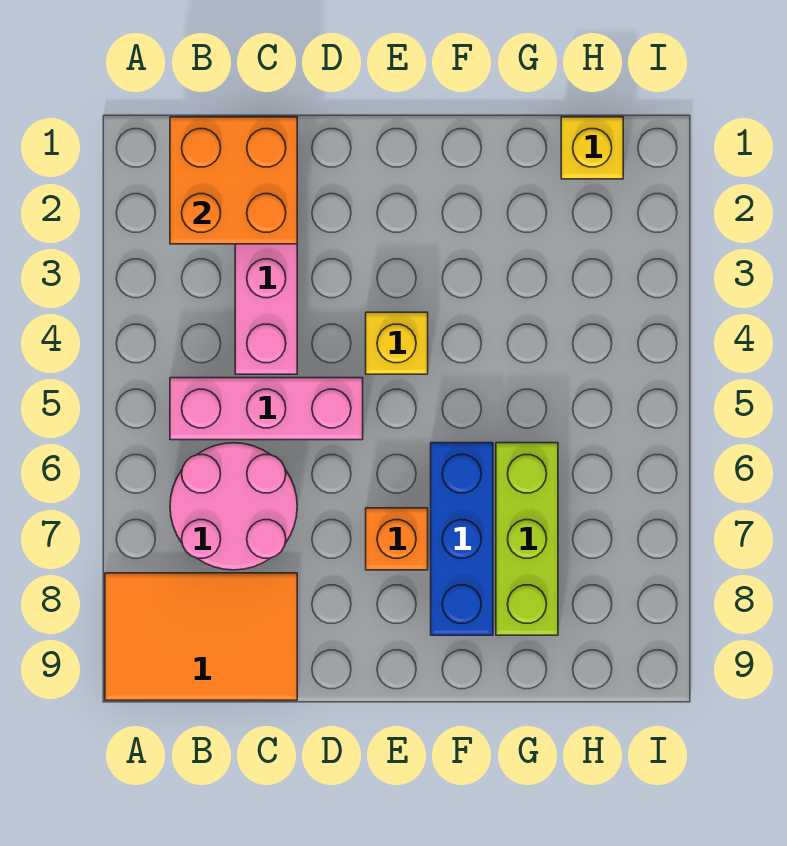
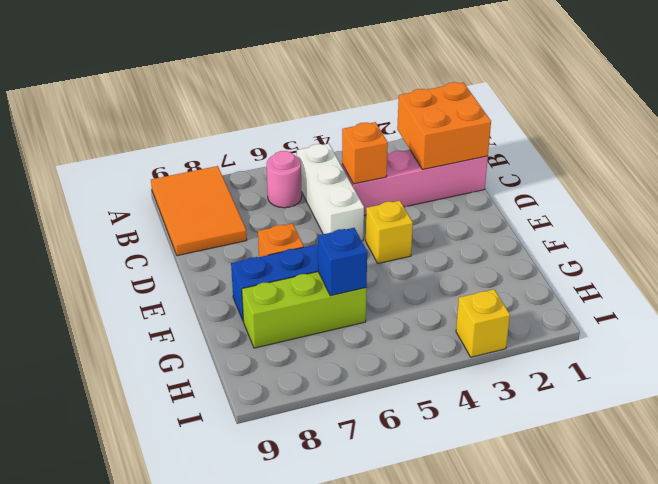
pink brick B5:D5 level 1 -> white brick B5:D5 level 1
pink round brick B6:C7 level 1 -> pink round brick B6 level 1
none -> orange brick C4 level 2
none -> blue brick G6 level 2
yellow brick H1 level 1 -> yellow brick I3 level 1

